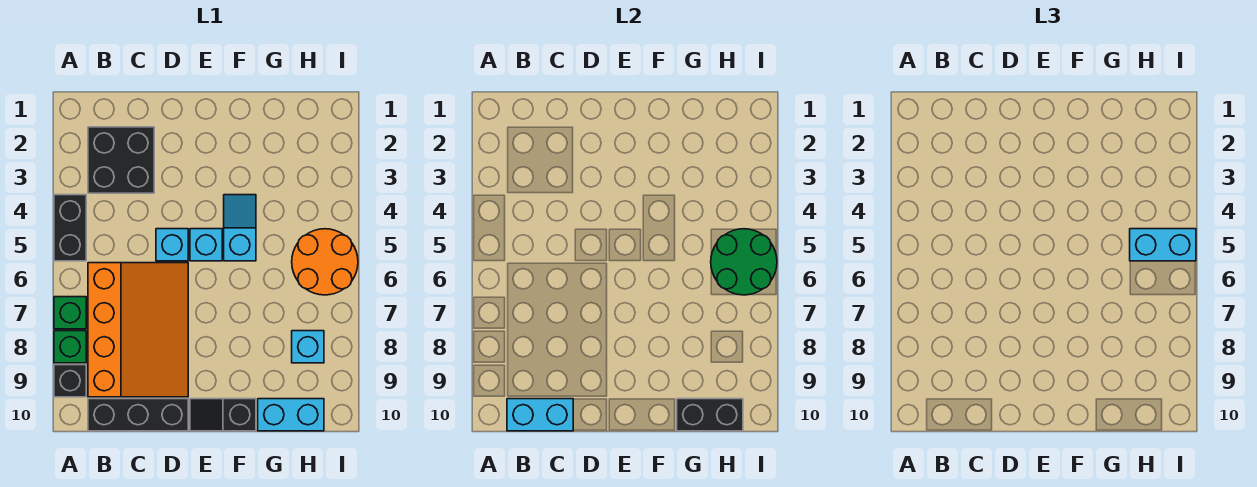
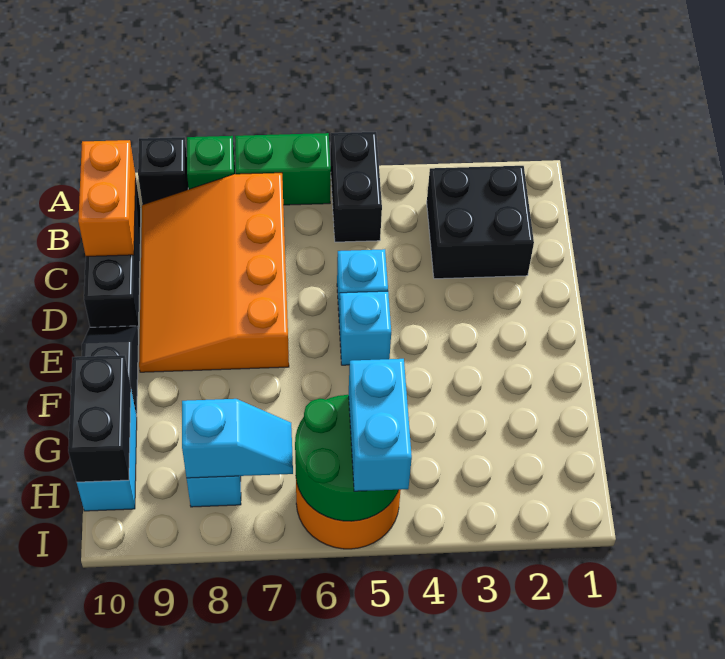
black brick A4:A5 level 1 -> black brick A5:B5 level 1
green brick A7 level 1 -> green brick A6:A7 level 1
orange slope B6:D9 level 1 top B -> orange slope B7:E9 level 1 top 7
cyan brick B10:C10 level 2 -> orange brick B10:C10 level 2
cyan slope F4:F5 level 1 top 5 -> cyan slope H7:H8 level 2 top 8

